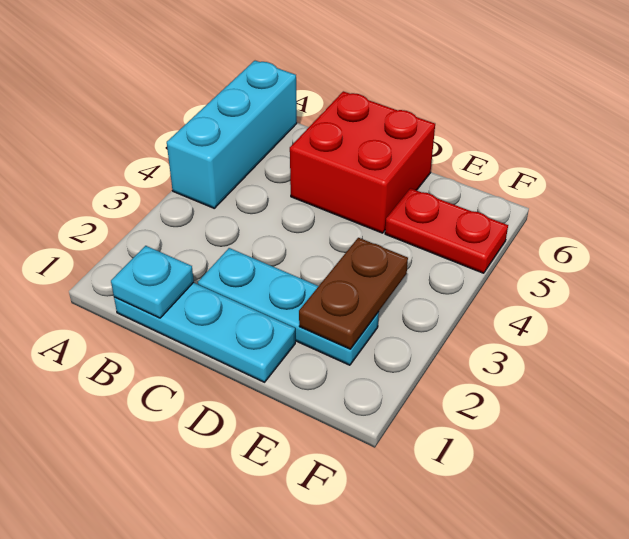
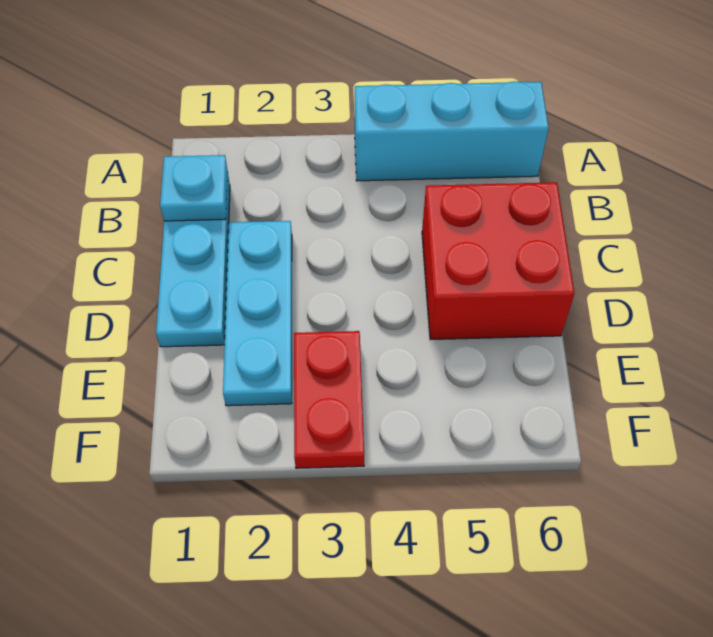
brown plate E2:E3 level 2 -> none
red plate E5:F5 level 1 -> red plate E3:F3 level 1

